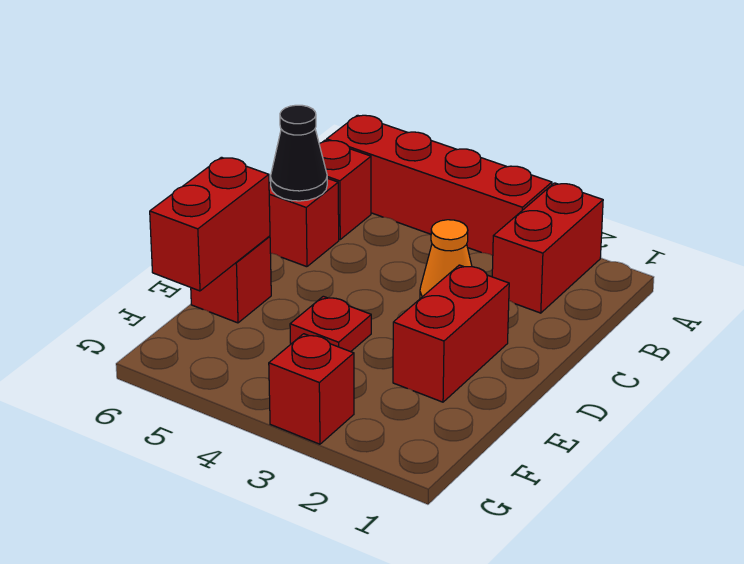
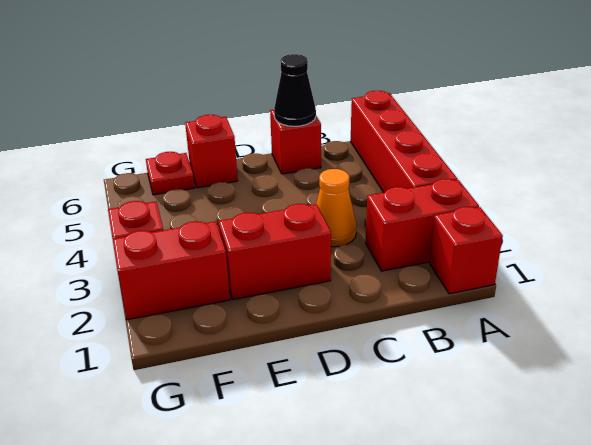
red brick B6 level 1 -> red brick A1 level 1
red plate E4 level 1 -> red plate F6 level 1
red brick E6:F6 level 2 -> red brick F2:G2 level 1

